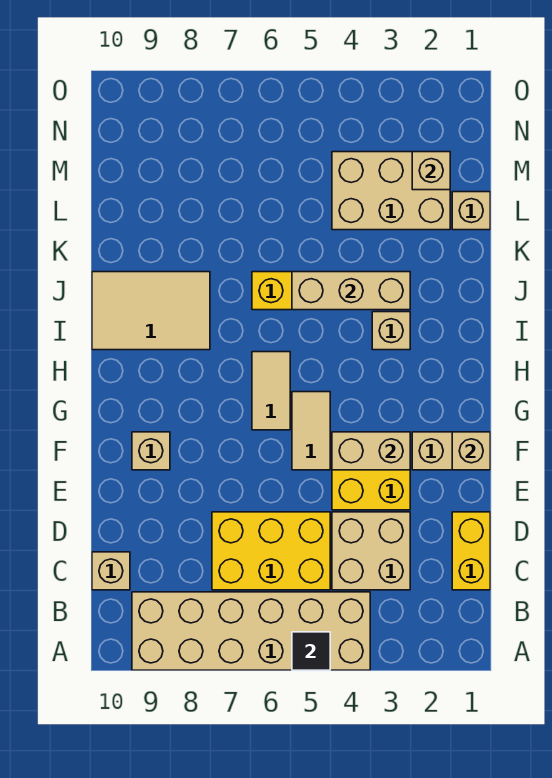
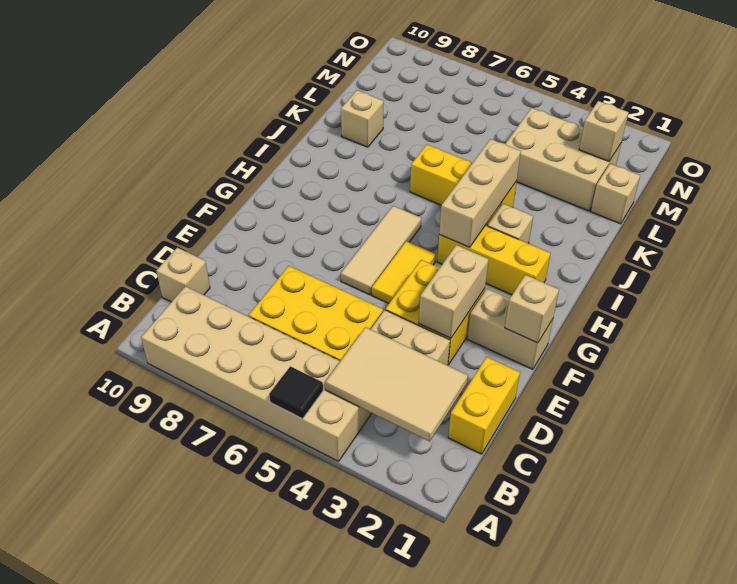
tan brick F3:F4 level 2 -> tan brick E3:F3 level 2
tan tile F5:G5 level 1 -> yellow tile F5:G5 level 1
tan brick F9 level 1 -> tan brick K9 level 1
tan tile G6:H6 level 1 -> tan tile F6:H6 level 1
none -> yellow brick H2:H4 level 1
tan tile I8:J10 level 1 -> tan tile B2:C4 level 2
tan brick J3:J5 level 2 -> tan brick H4:J4 level 2

